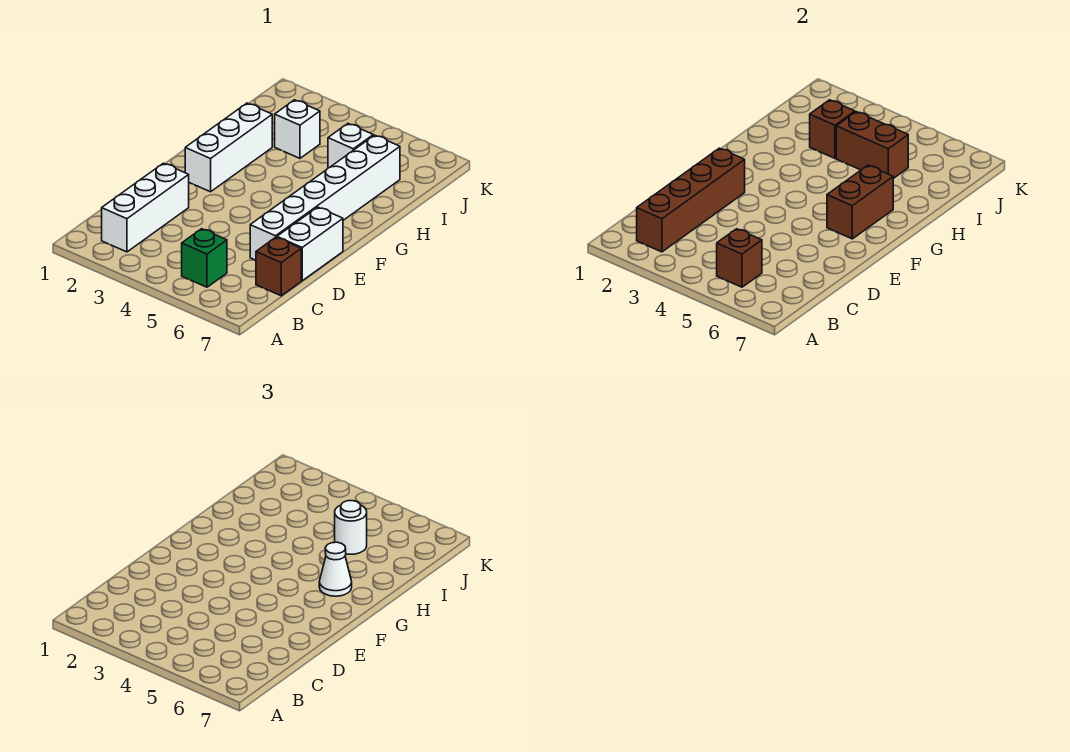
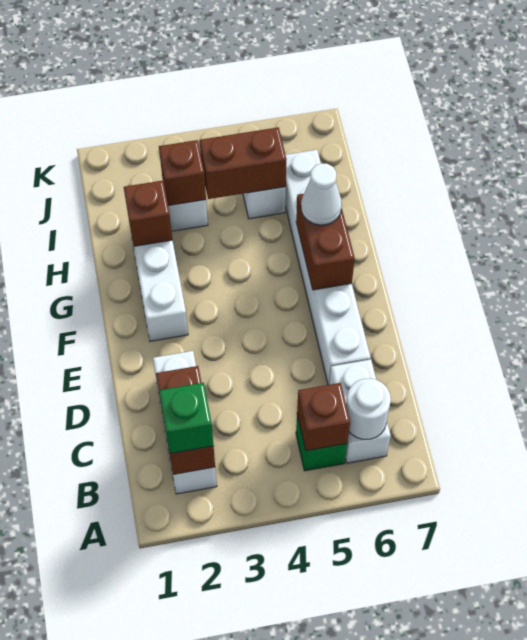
brown brick B2:E2 level 2 -> brown brick B2:C2 level 2
none -> green brick B2 level 3
brown brick C7 level 1 -> brown brick H2 level 2
white brick D7:E7 level 1 -> white brick B6:C6 level 1
white round brick I5 level 3 -> white round brick B6 level 2

